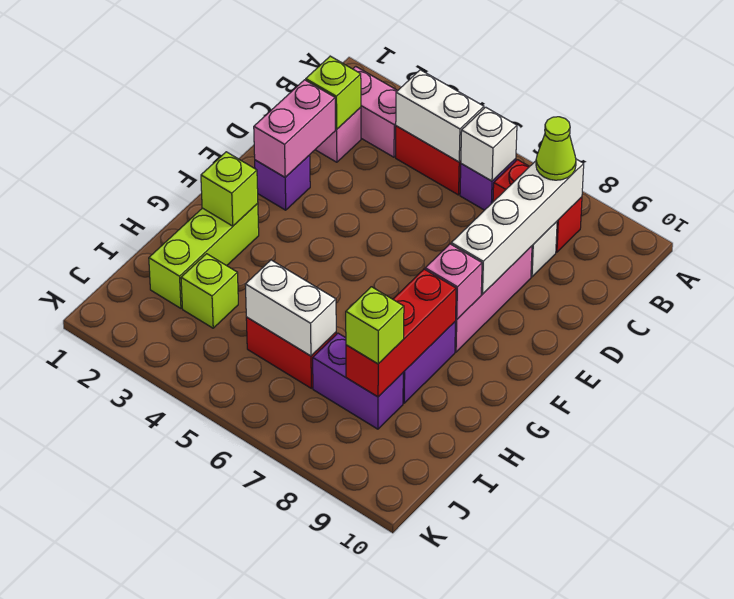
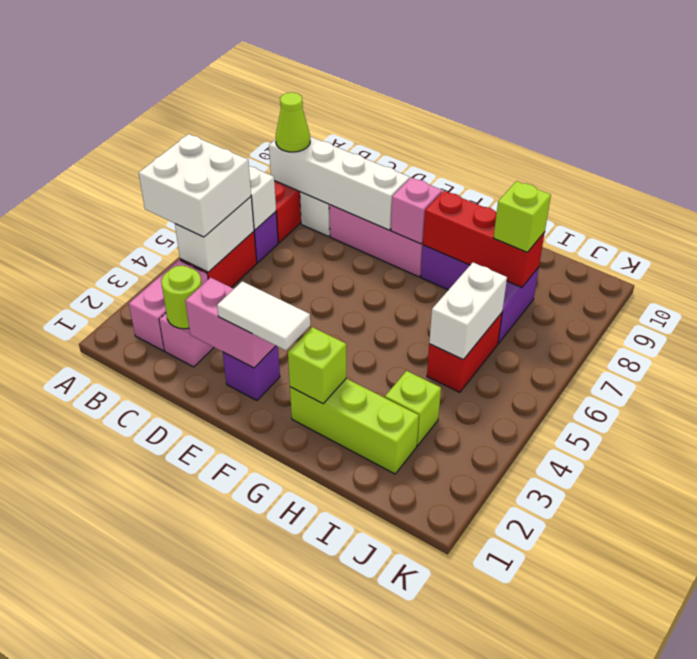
none -> white brick A4:B5 level 3
lime brick C2 level 2 -> lime round brick C2 level 2
none -> white tile E2:F2 level 3

